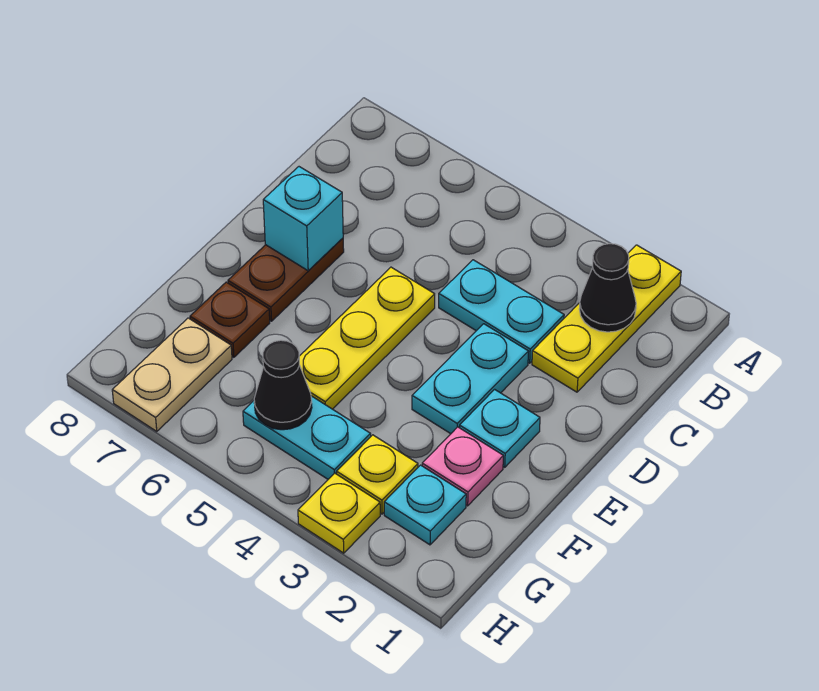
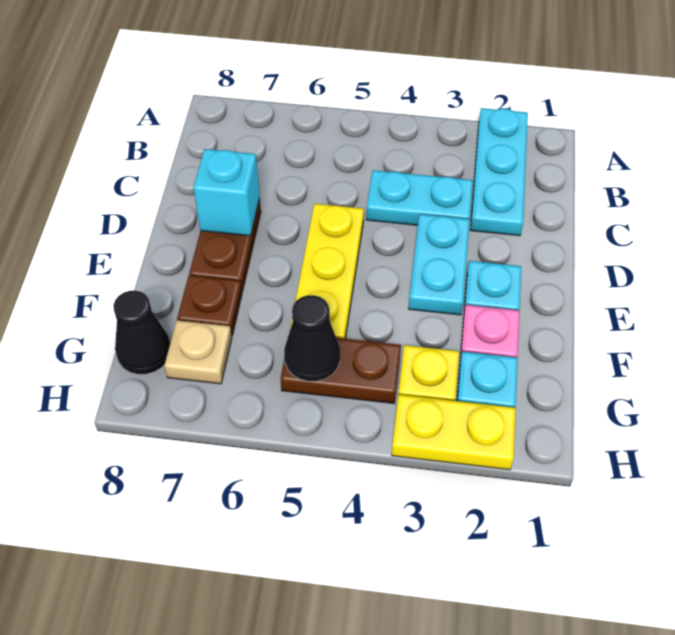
yellow plate A2:C2 level 1 -> cyan plate A2:C2 level 1
black cone B2 level 2 -> black cone G8 level 1
cyan plate G4:G5 level 1 -> brown plate G4:G5 level 1
tan plate G7:H7 level 1 -> tan plate G7 level 1
yellow plate H3 level 1 -> yellow plate H2:H3 level 1

